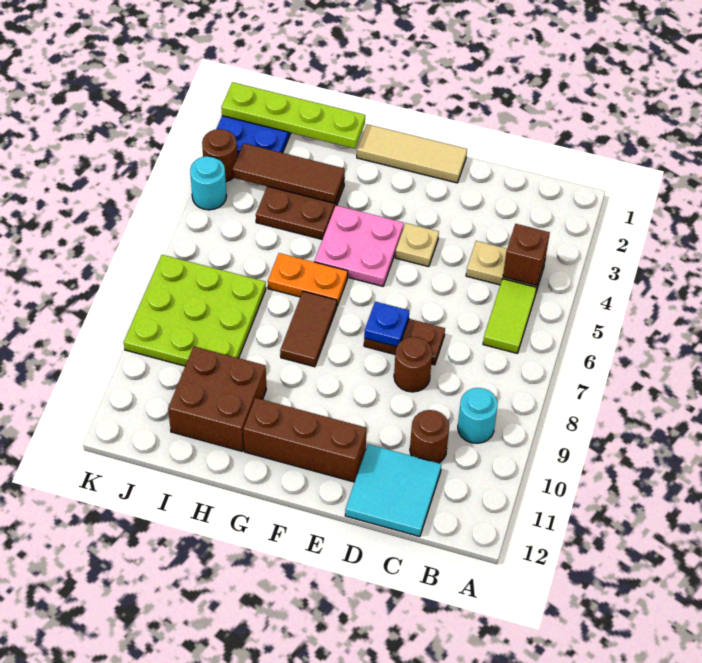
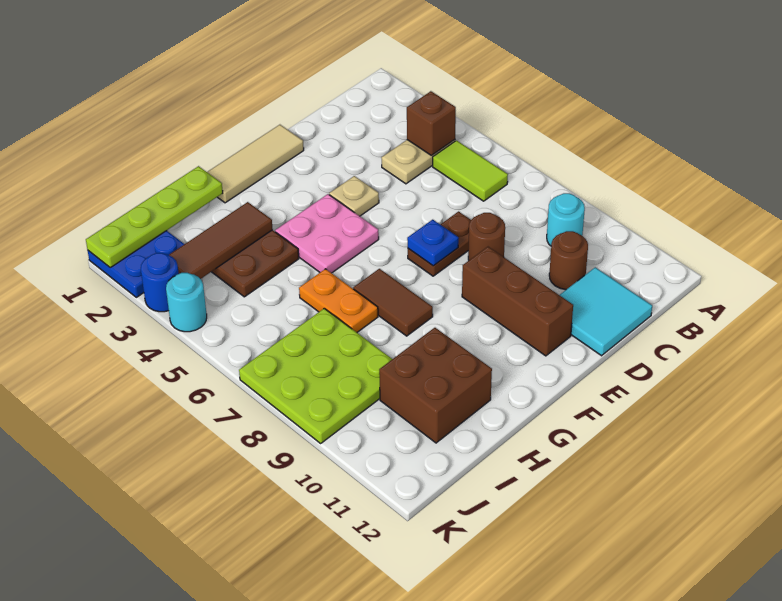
brown brick E11:G11 level 1 -> brown brick E9:E11 level 1
orange plate G6:H6 level 1 -> orange plate H6:H7 level 1
brown round brick K3 level 1 -> blue round brick K3 level 1

